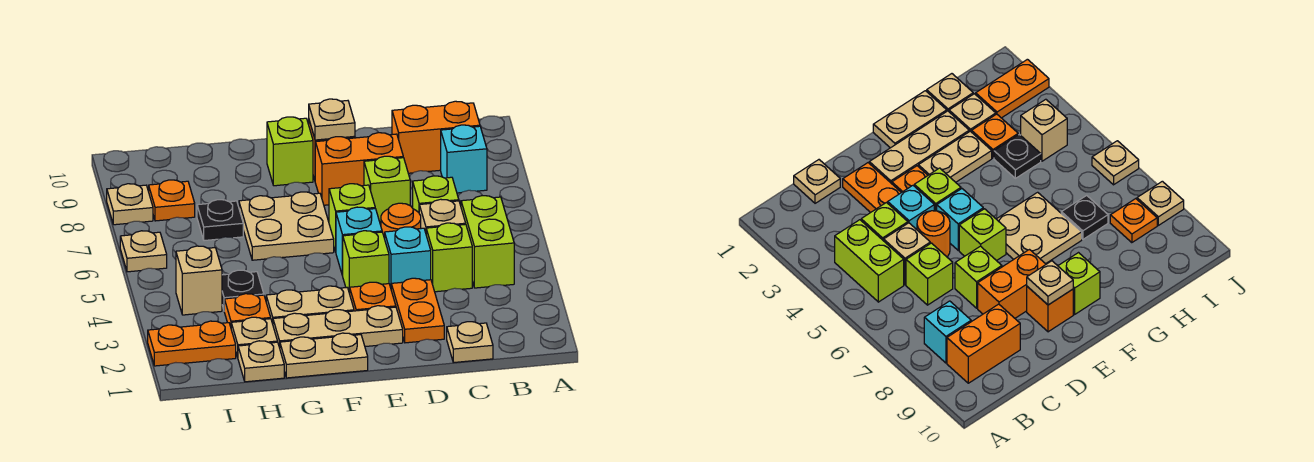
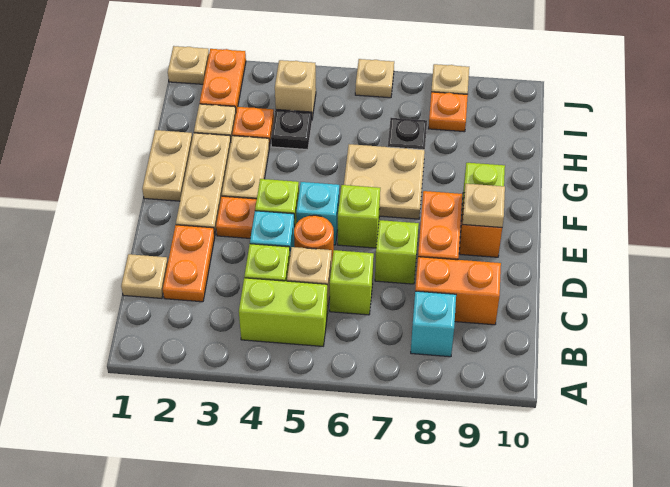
orange brick B9:C9 level 1 -> orange brick C8:C9 level 1
orange plate D2:D3 level 1 -> orange plate C2:D2 level 1
tan plate H1 level 1 -> tan plate J1 level 1

